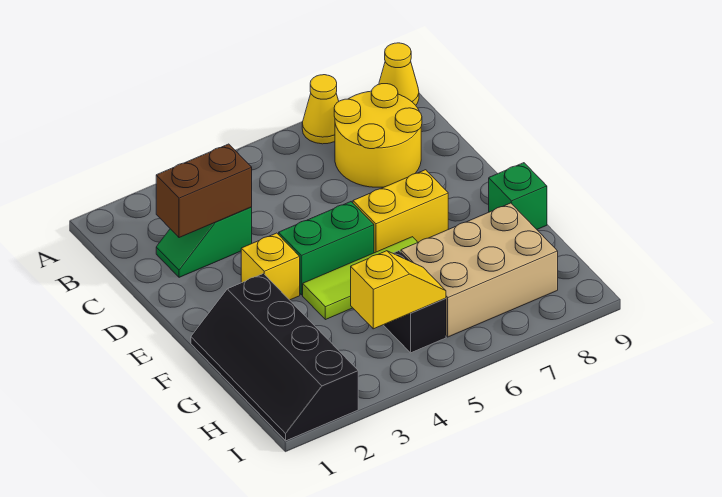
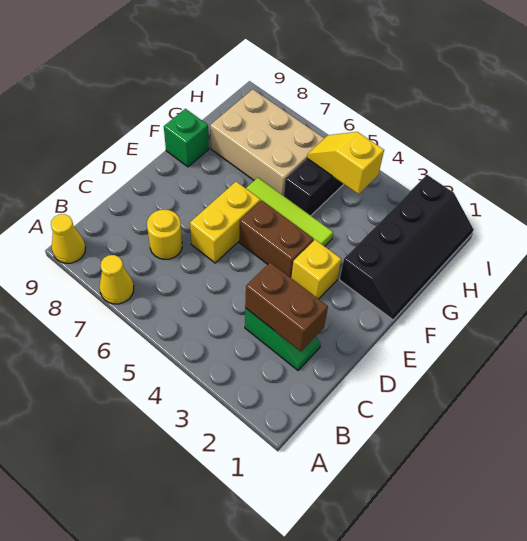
yellow round brick B7:C8 level 1 -> yellow round brick C7 level 1
green brick E4:E5 level 1 -> brown brick E4:E5 level 1
yellow brick E6:E7 level 1 -> yellow brick D6:E6 level 1

